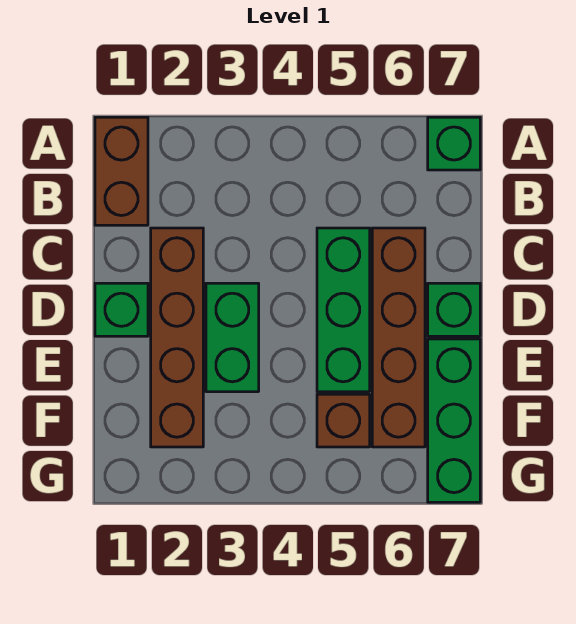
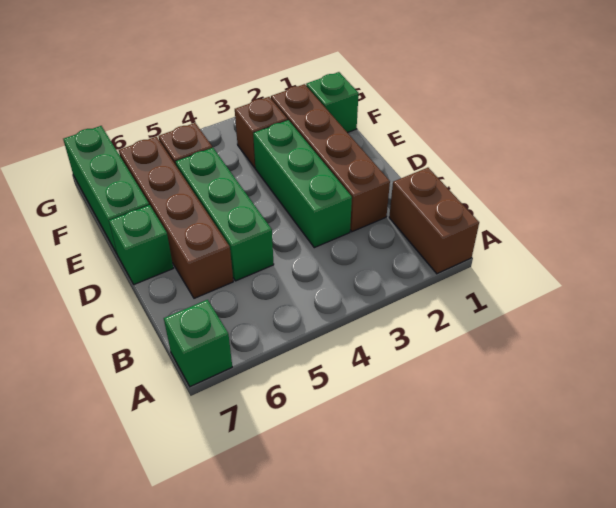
green brick D1 level 1 -> green brick F1 level 1
green brick D3:E3 level 1 -> green brick C3:E3 level 1
none -> brown brick F3 level 1

